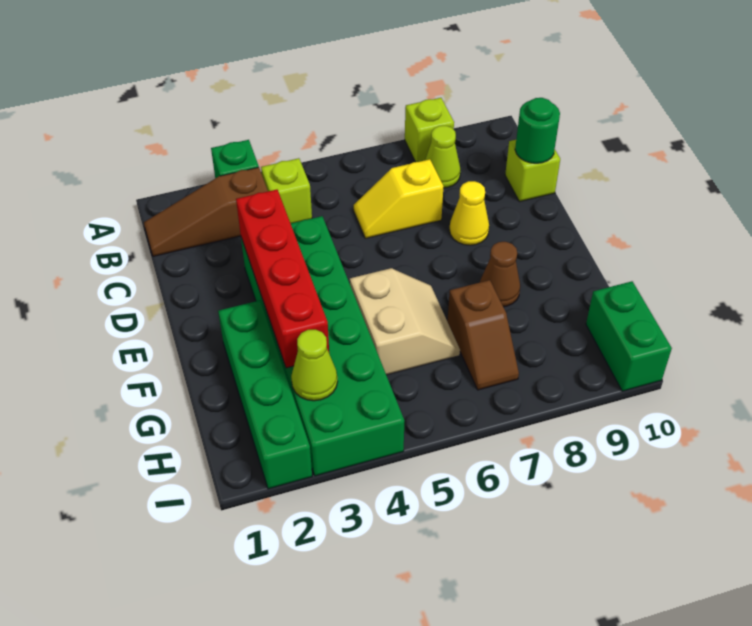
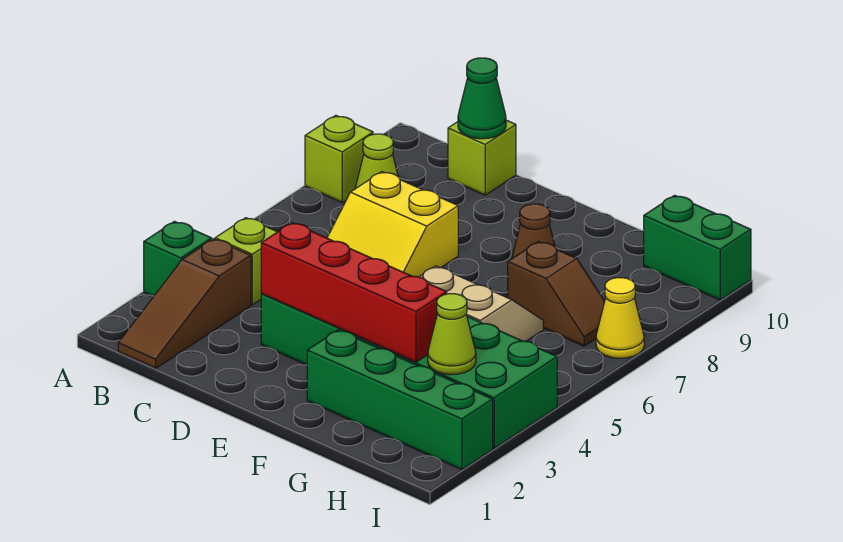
yellow slope C6:C7 level 1 top 7 -> yellow slope C6:D7 level 1 top 7
green round brick C10 level 2 -> green cone C10 level 2
yellow cone D8 level 1 -> yellow cone I7 level 1

